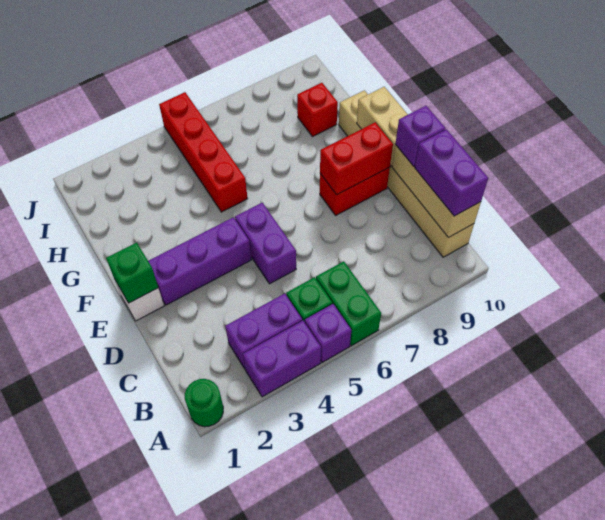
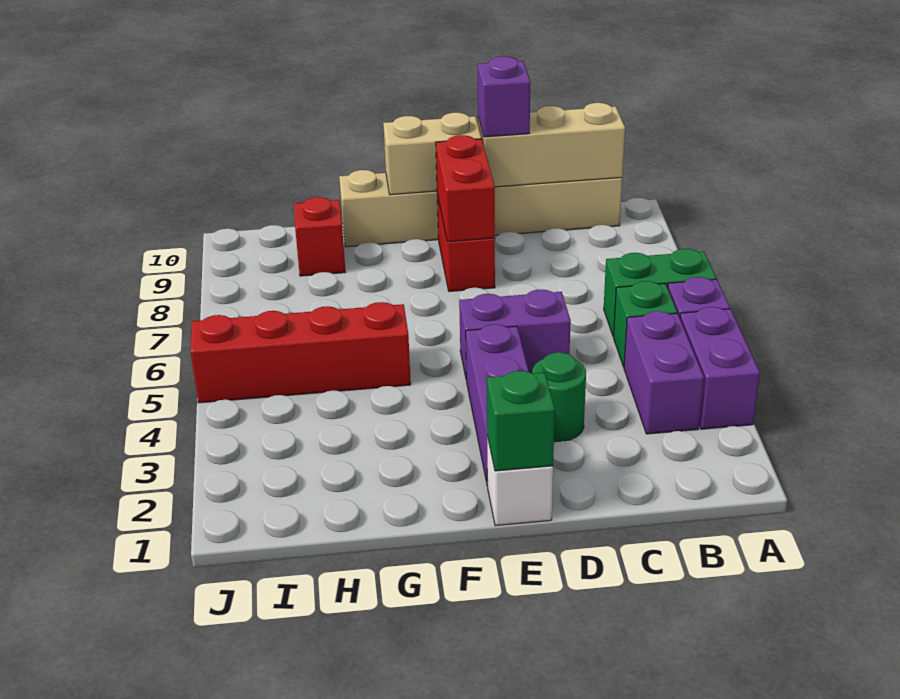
green round brick A1 level 1 -> green round brick D3 level 1
purple brick B10:C10 level 3 -> none

